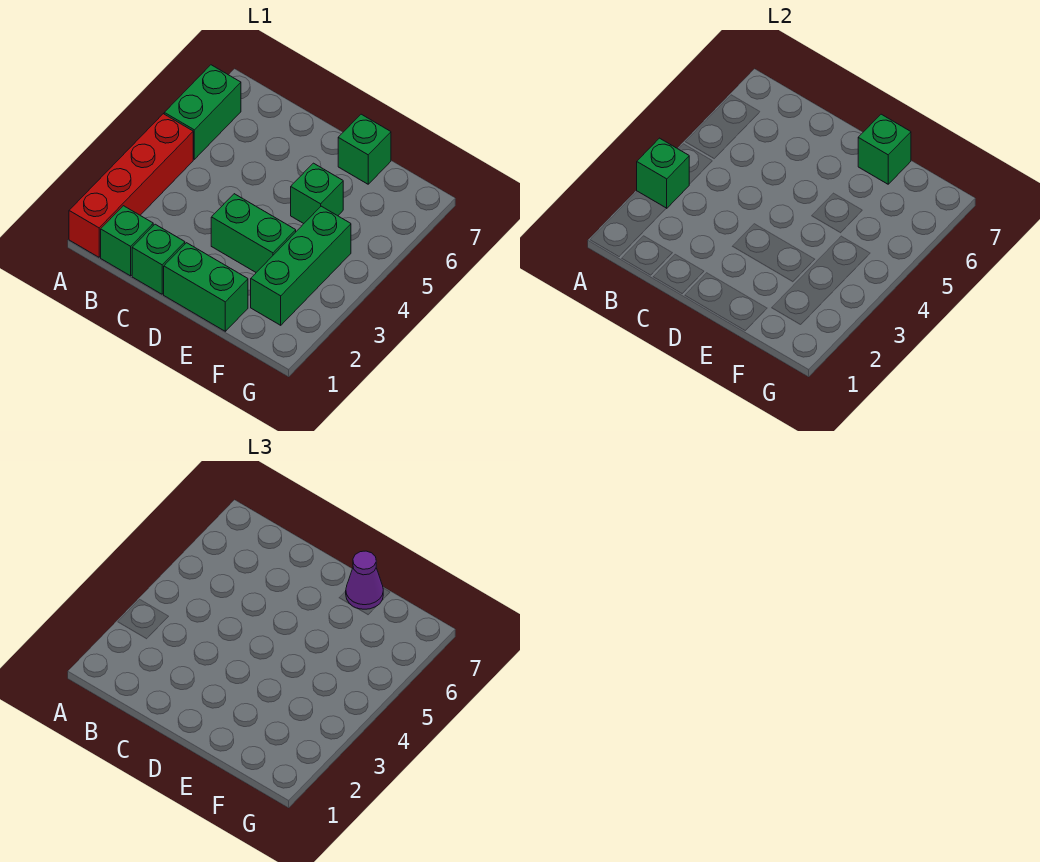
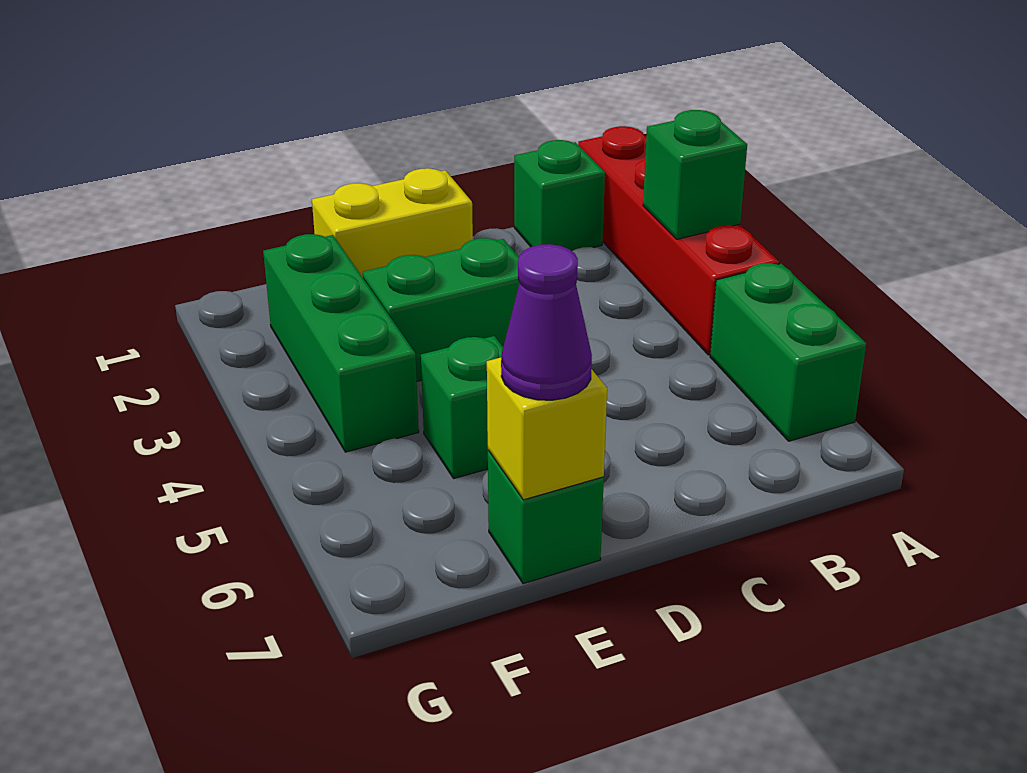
green brick C1 level 1 -> none
green brick D1:E1 level 1 -> yellow brick D1:E1 level 1
green brick E7 level 2 -> yellow brick E7 level 2

